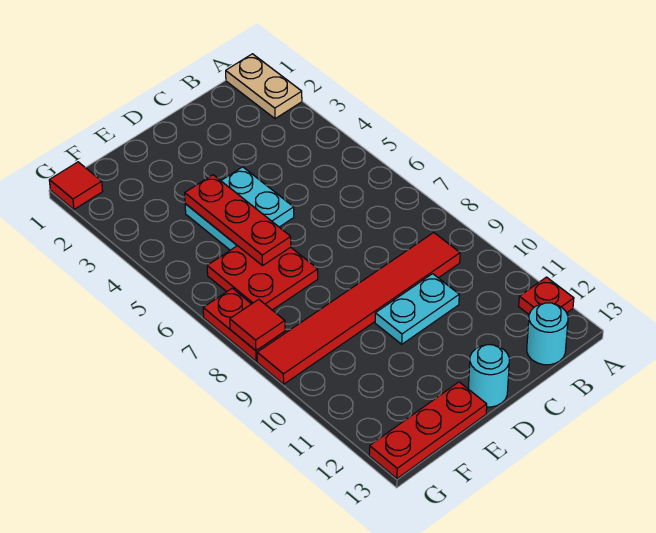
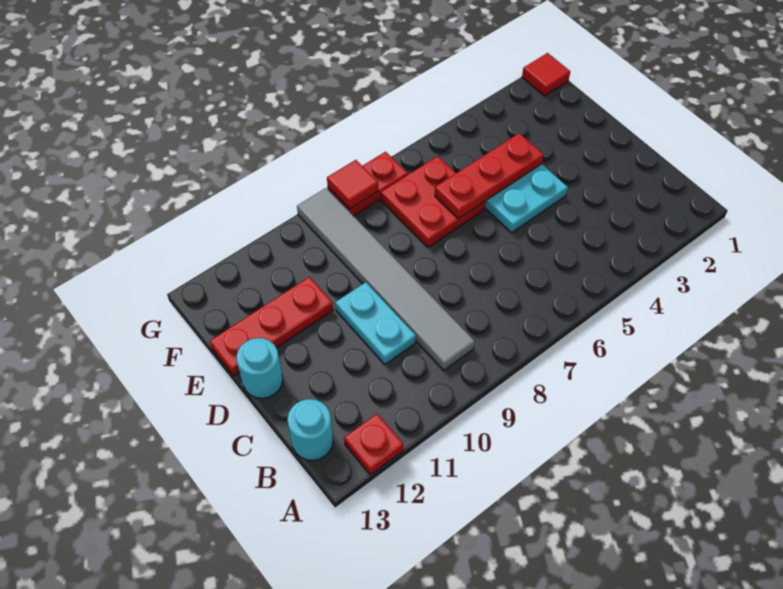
tan plate A1:A2 level 1 -> none
red tile B9:G9 level 1 -> grey tile B9:G9 level 1
red plate E13:G13 level 1 -> red plate E11:E13 level 1

